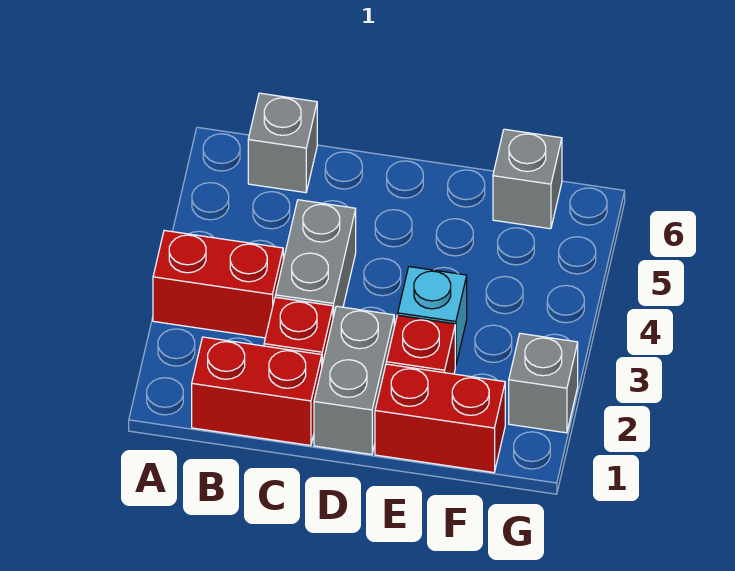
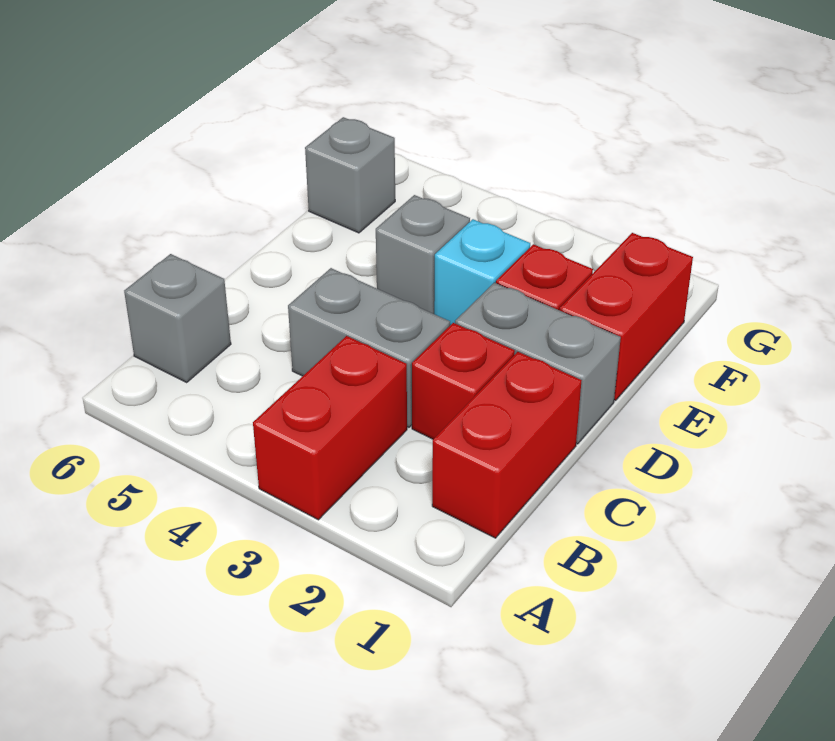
grey brick G2 level 1 -> grey brick E4 level 1

